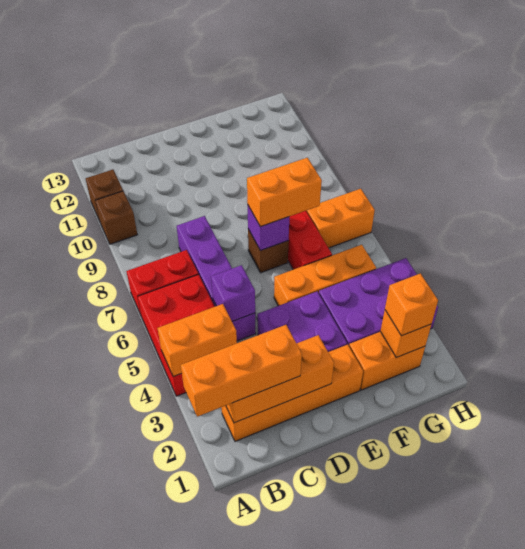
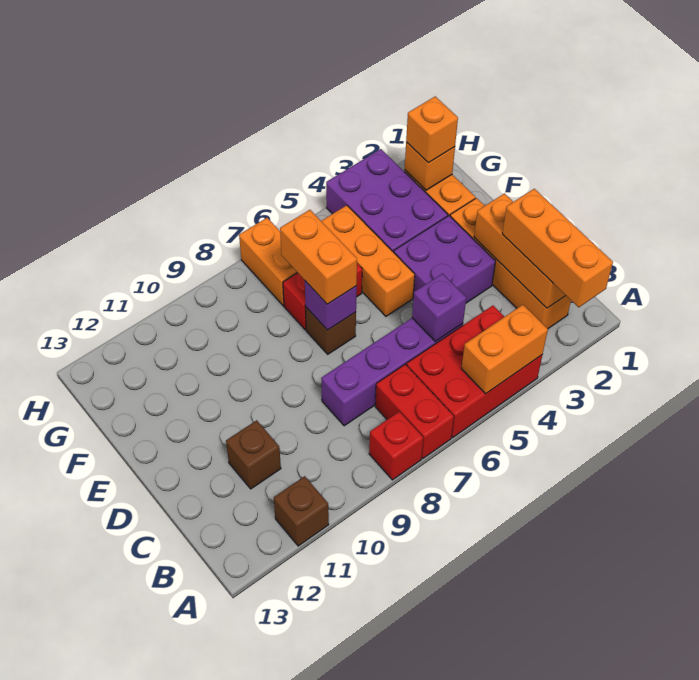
orange brick A4:B4 level 2 -> orange brick A4:A5 level 2
none -> red brick A8 level 1
brown brick A10 level 1 -> brown brick C11 level 1

